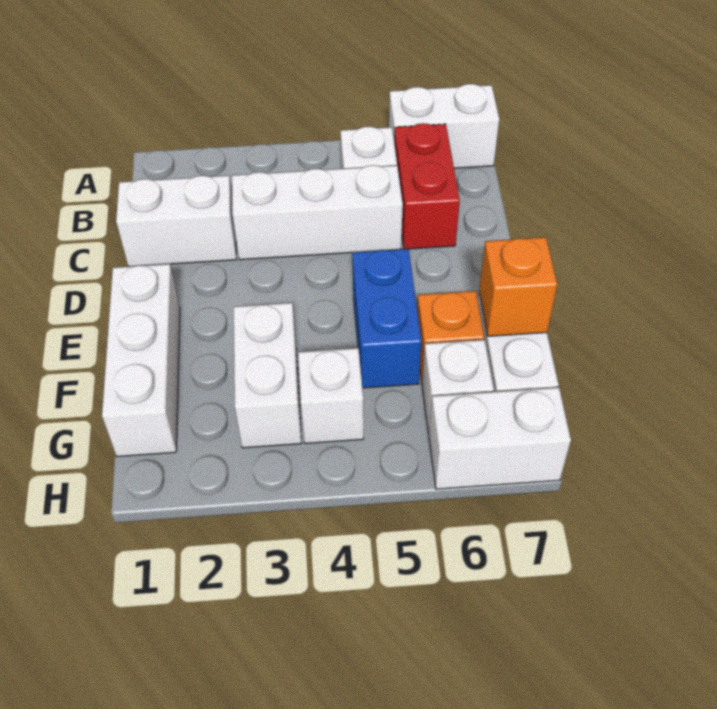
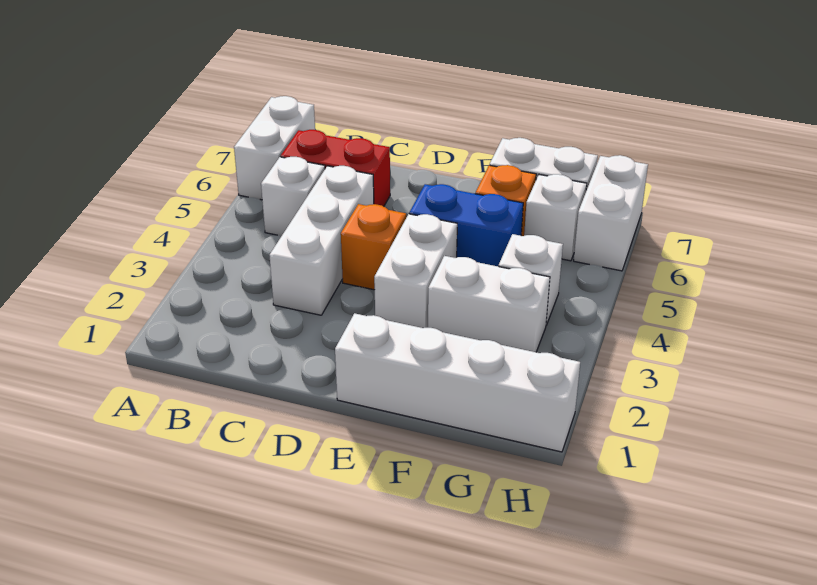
white brick C1:C2 level 1 -> white brick E3:E4 level 1
white brick E1:G1 level 1 -> white brick E1:H1 level 1
orange brick F7 level 2 -> orange brick D4 level 1

